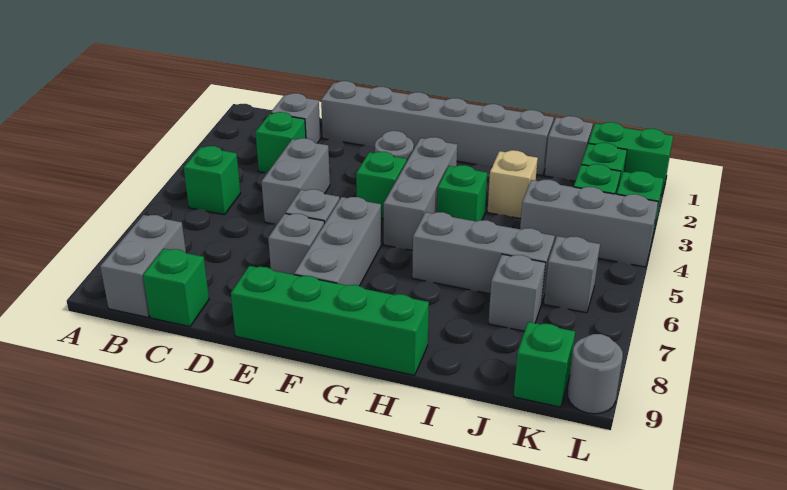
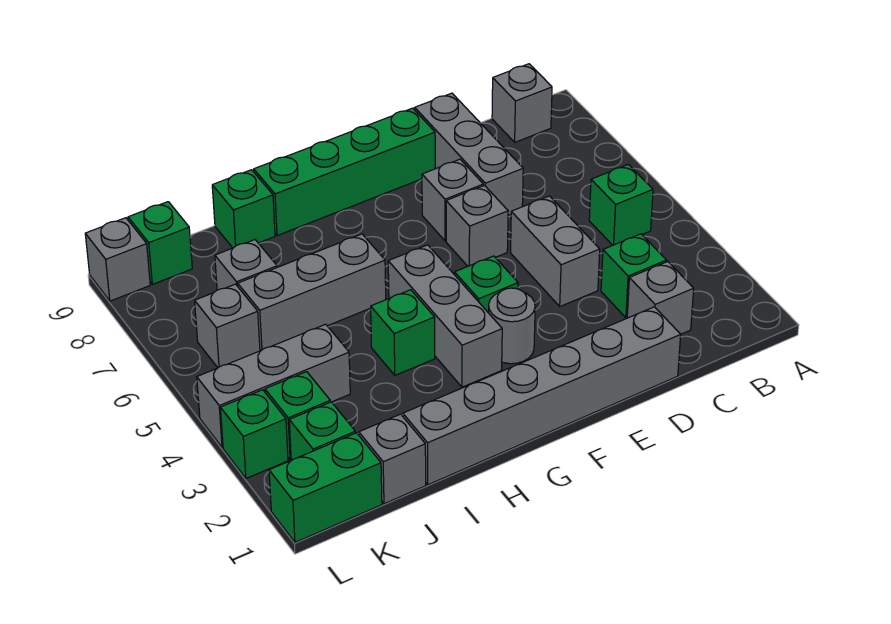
grey brick B8:B9 level 1 -> grey brick B9 level 1
green brick C9 level 1 -> green brick I9 level 1
grey brick F6:F8 level 1 -> grey brick D7:D9 level 1
tan brick I3 level 1 -> none
grey round brick L9 level 1 -> grey brick L9 level 1

